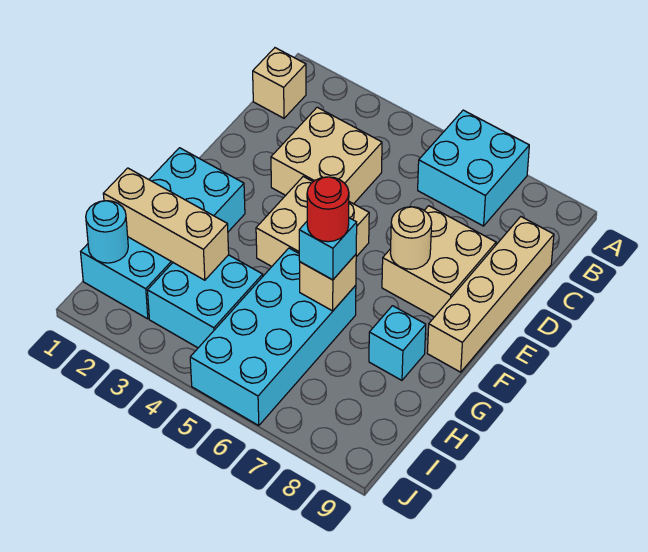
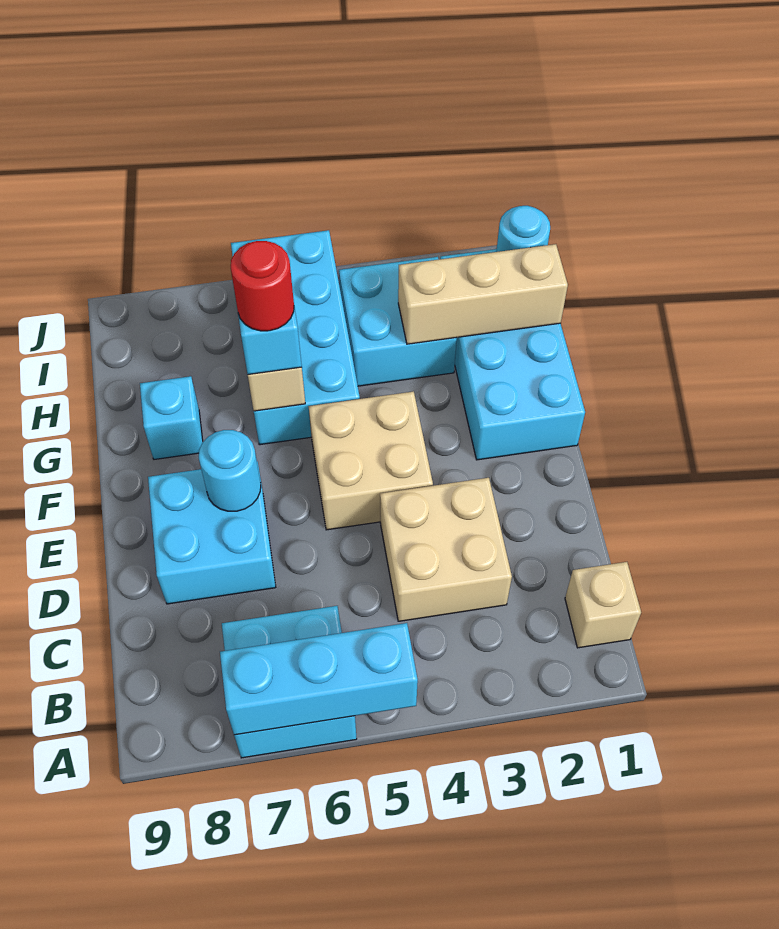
none -> cyan brick A5:A7 level 2
tan brick C9:F9 level 1 -> none
tan brick D7:E8 level 1 -> cyan brick D7:E8 level 1
tan round brick E7 level 2 -> cyan round brick E7 level 2

